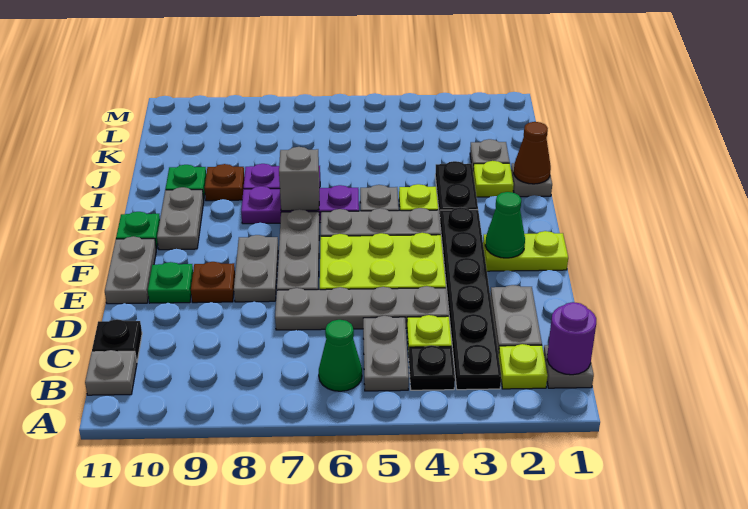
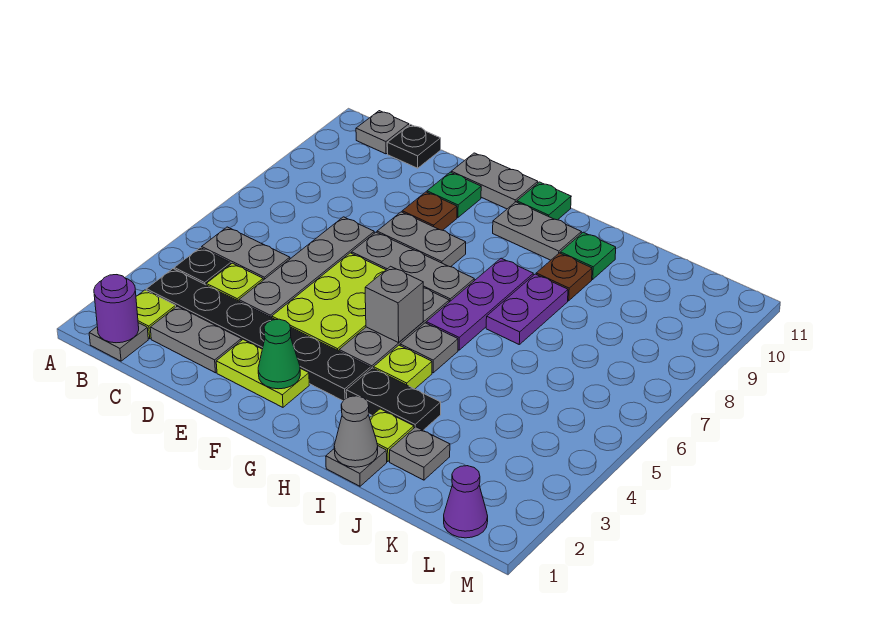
green cone B6 level 1 -> none
lime plate F1:F2 level 1 -> lime plate E2:F2 level 1
grey brick H7 level 2 -> grey brick G5 level 2
brown cone I1 level 2 -> grey cone I1 level 2
none -> purple cone L1 level 1

